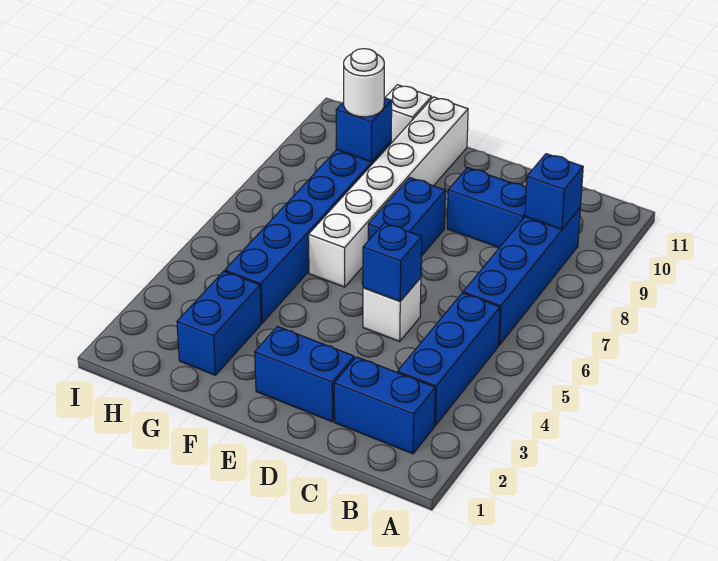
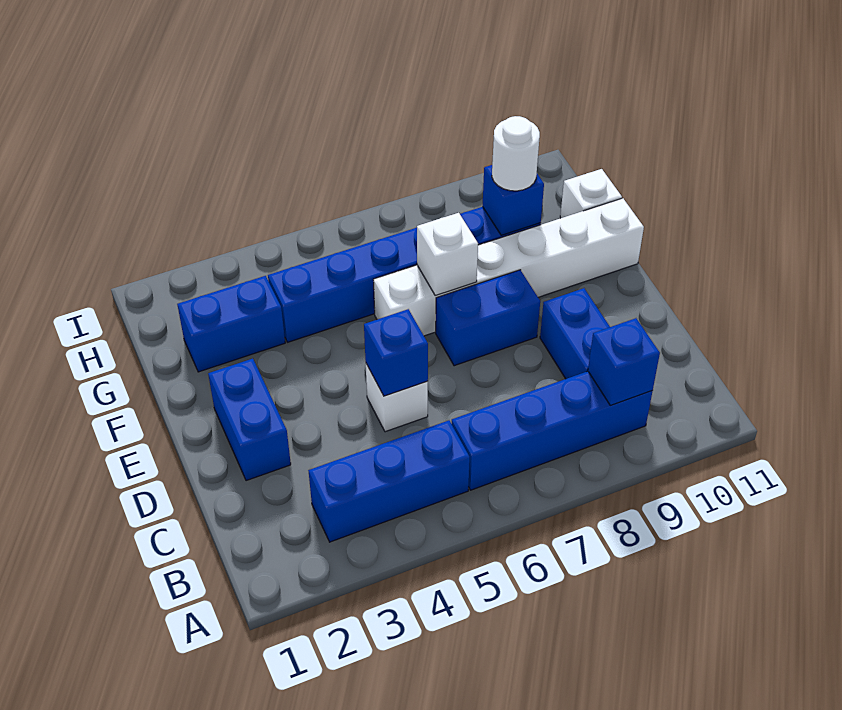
blue brick B2:C2 level 1 -> none
none -> white brick F7 level 2

